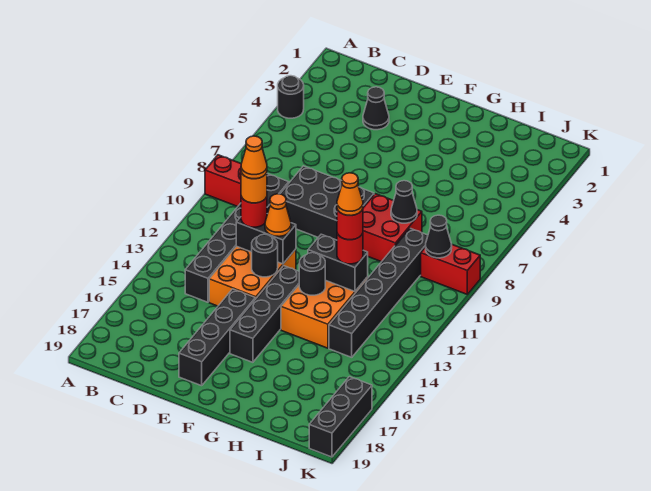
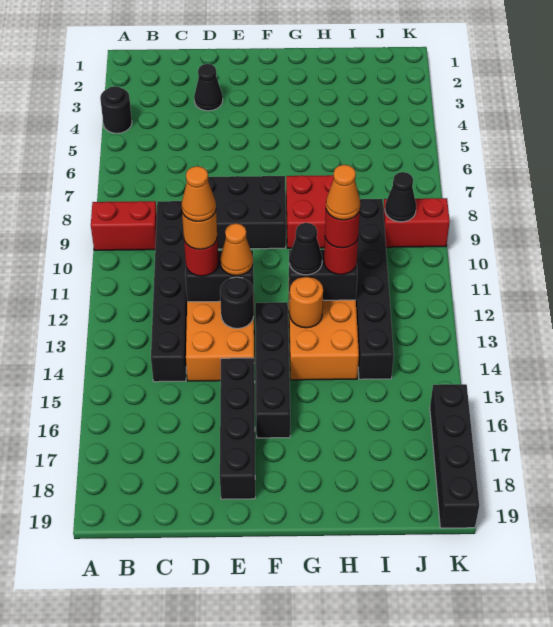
black round brick G13 level 2 -> orange round brick G13 level 2
black cone H8 level 2 -> black cone G12 level 3
black brick K17:K19 level 1 -> black brick K16:K19 level 1

